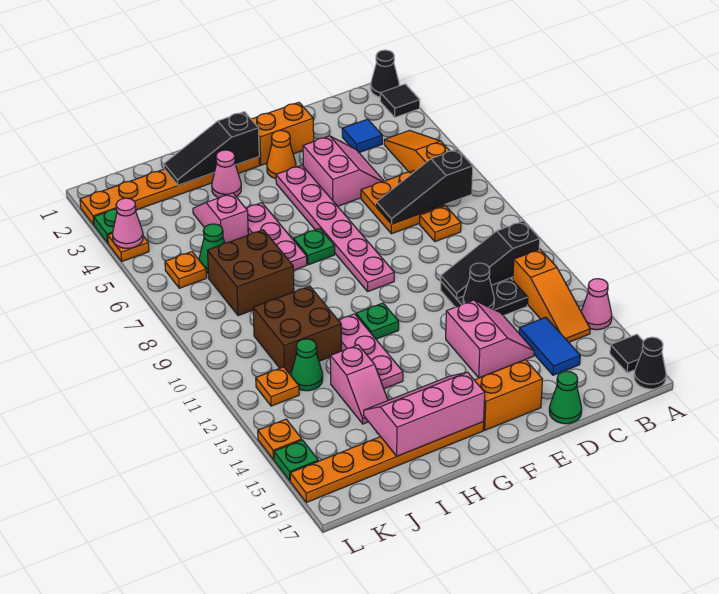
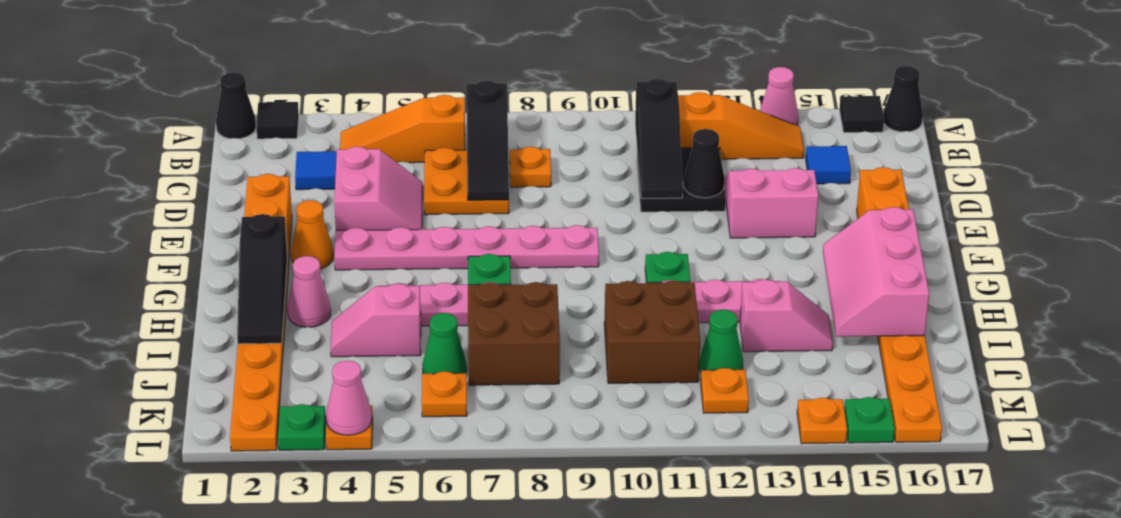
blue tile C14:C15 level 1 -> blue tile C15 level 1
pink slope D4:E5 level 1 top E -> pink slope D4:E5 level 1 top 4
green cone D17 level 1 -> none

